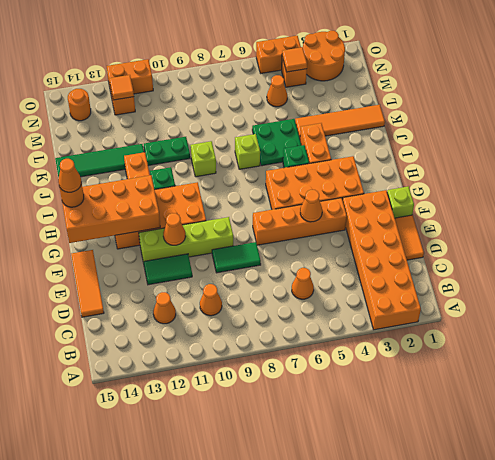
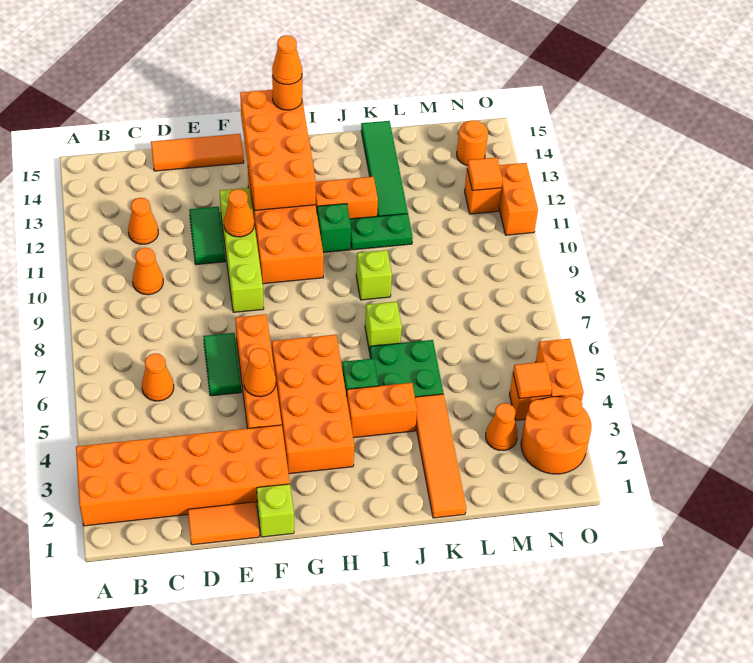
green tile E8:E9 level 1 -> green tile E6:E7 level 1
green plate K10:K11 level 1 -> green plate J11:K11 level 1
orange cone M5 level 1 -> orange cone M3 level 1

